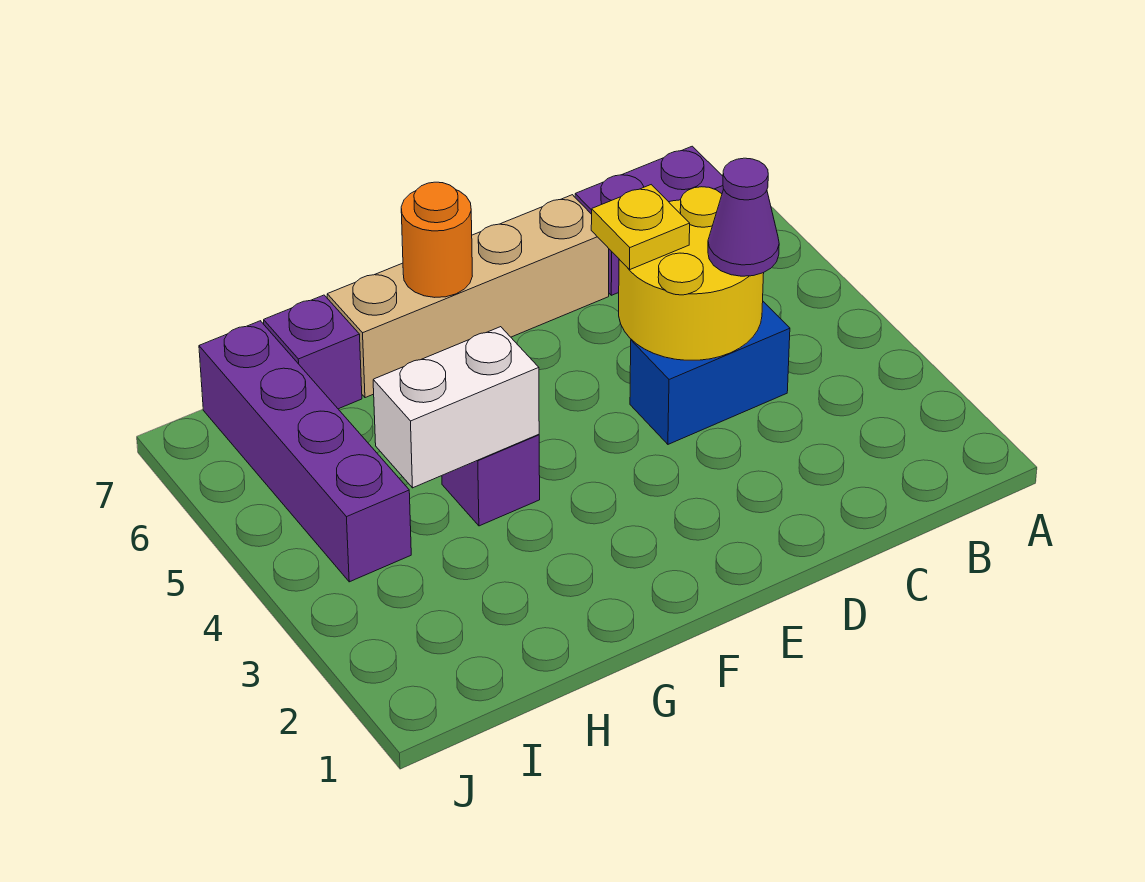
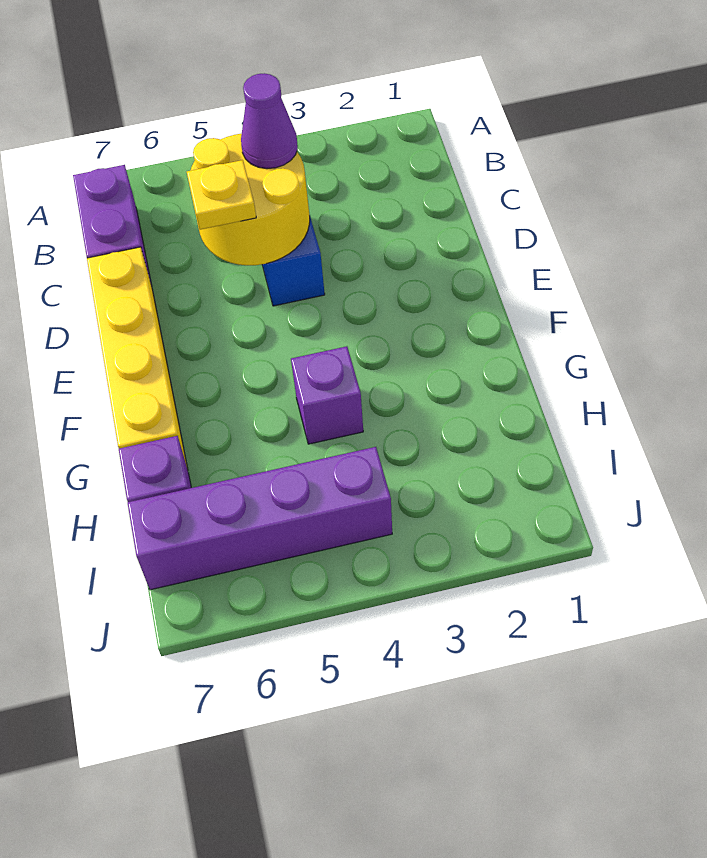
tan brick D7:G7 level 1 -> yellow brick D7:G7 level 1
orange round brick F7 level 2 -> none
white brick G4:H4 level 2 -> none

